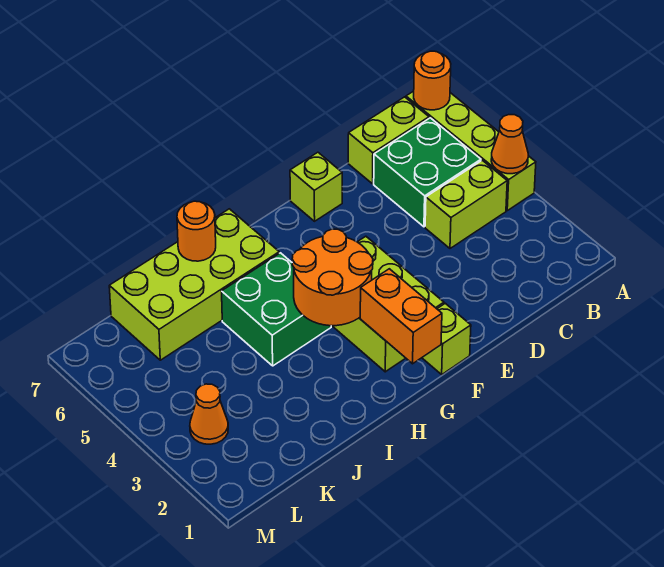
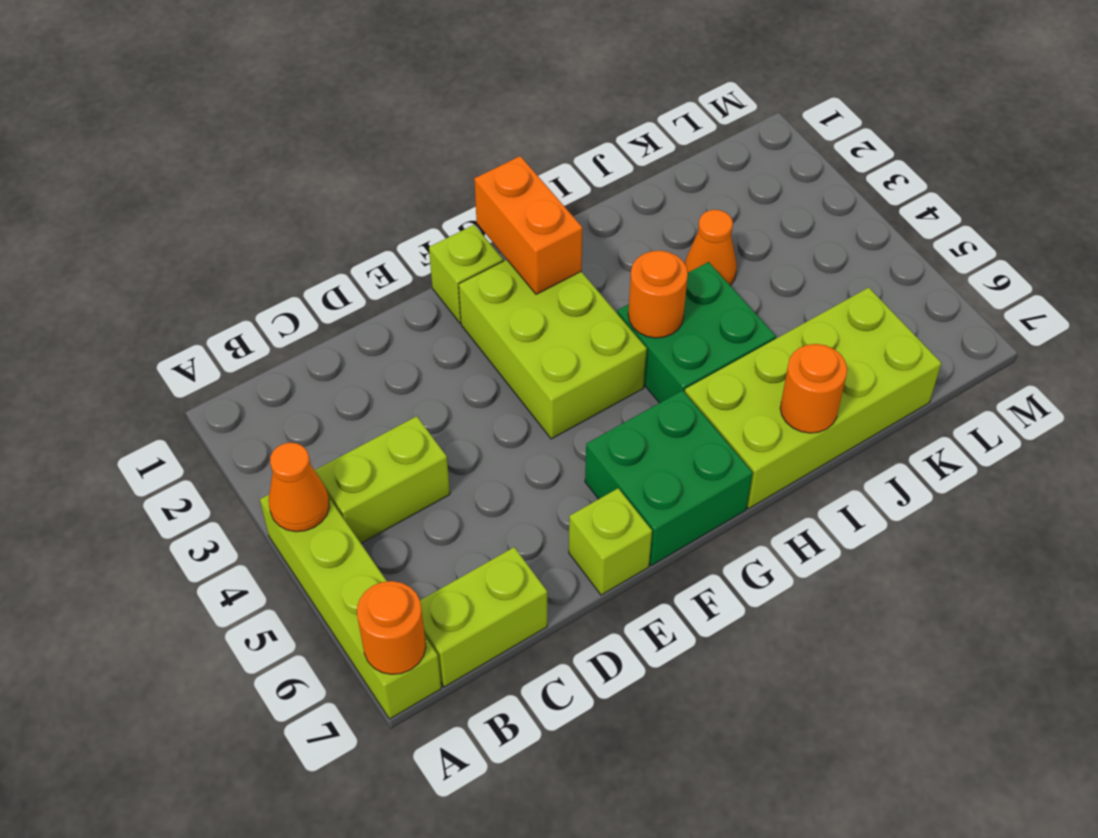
green brick B5:C6 level 1 -> green brick F6:G7 level 1
orange round brick G3:H4 level 2 -> orange round brick H4 level 2
orange cone L3 level 1 -> orange cone J3 level 1

